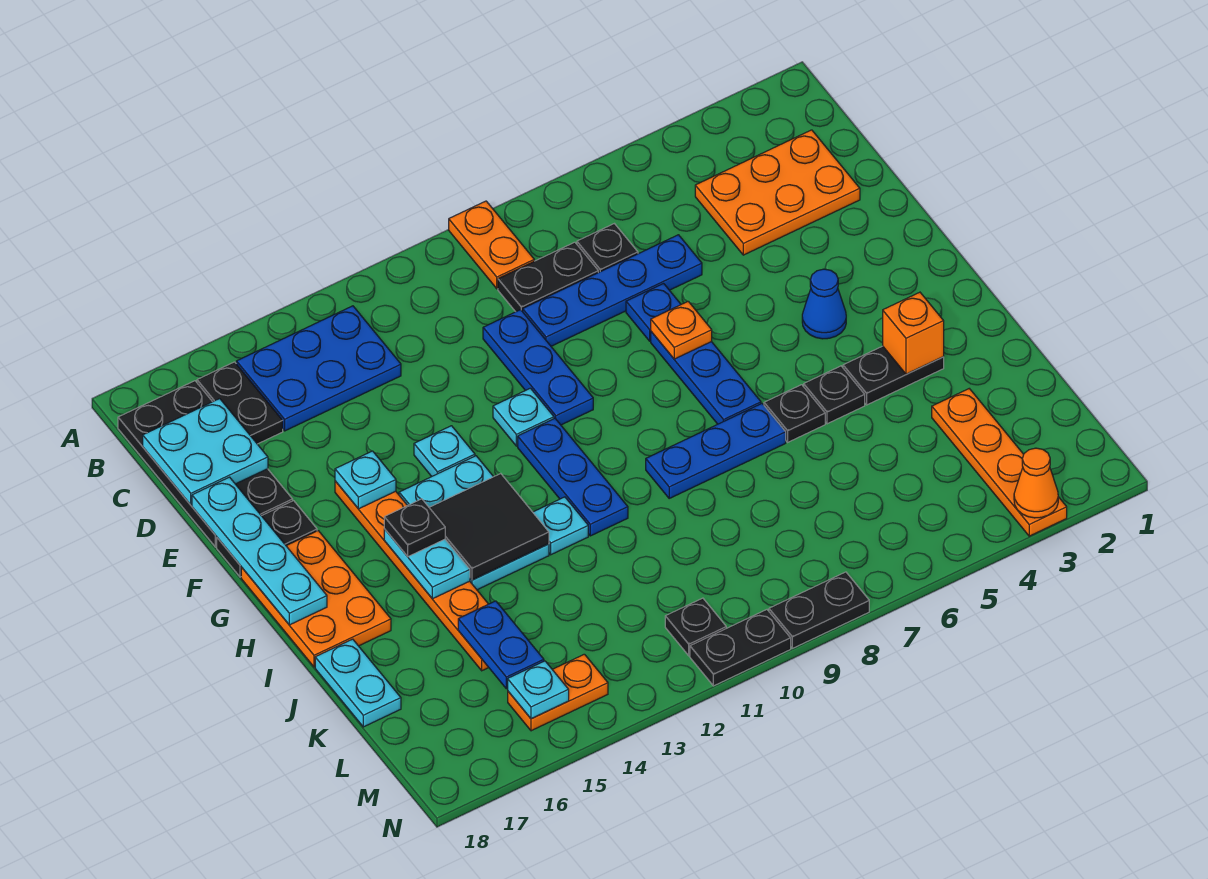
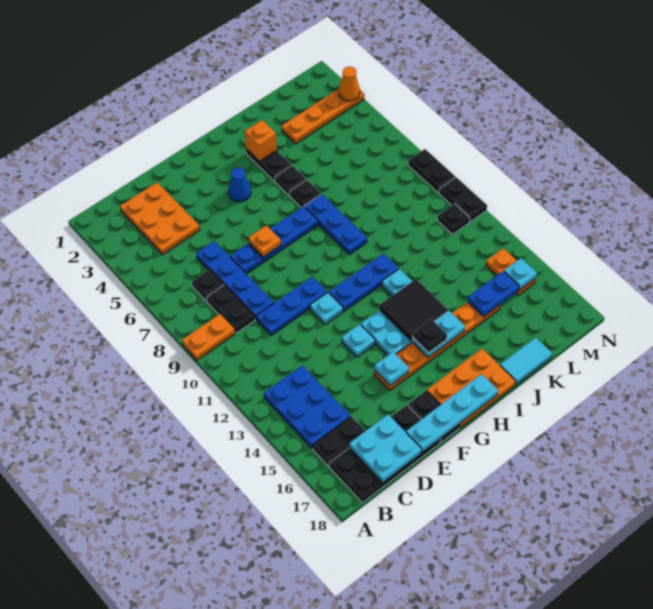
cyan plate J18:K18 level 1 -> cyan tile J18:K18 level 1

